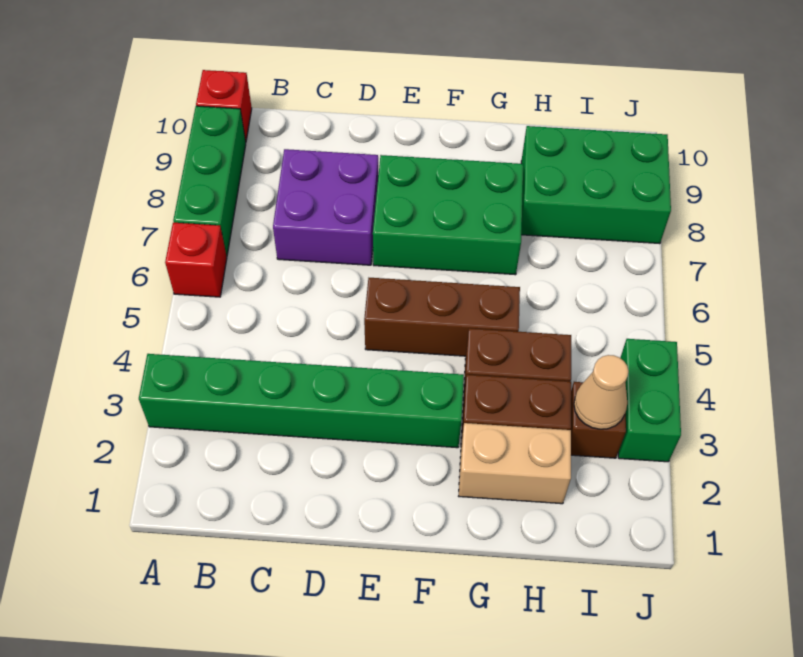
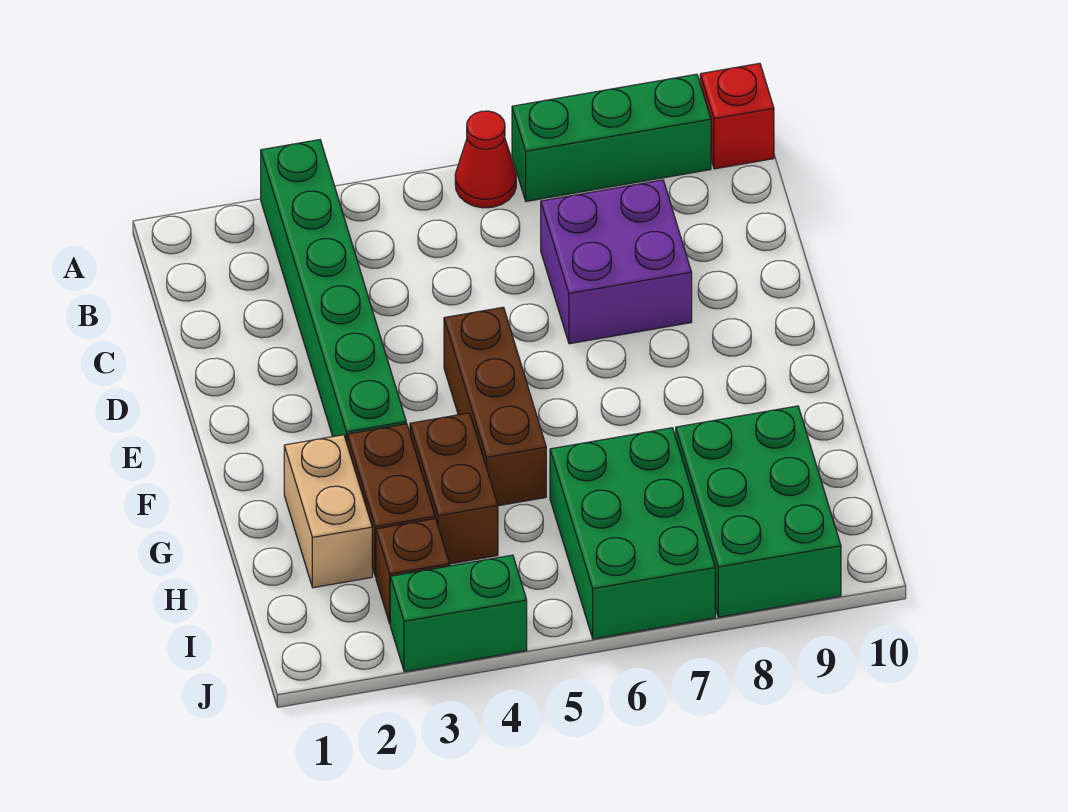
red brick A6 level 1 -> red cone A6 level 1
green brick E7:G8 level 1 -> green brick H6:J7 level 1
tan cone I3 level 2 -> none

